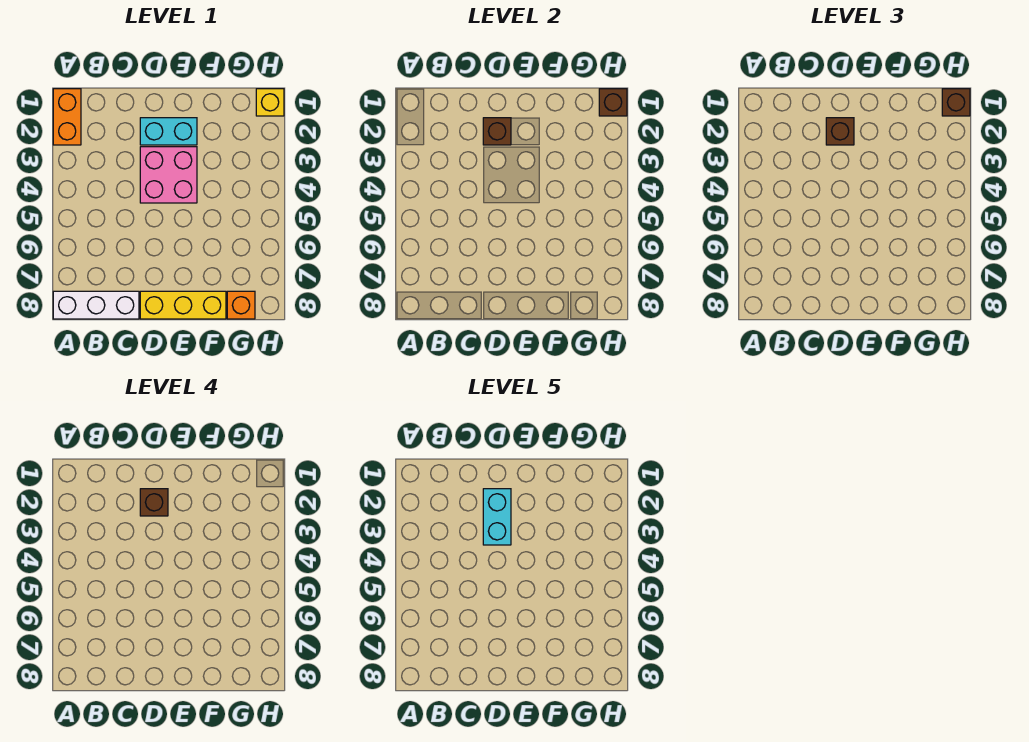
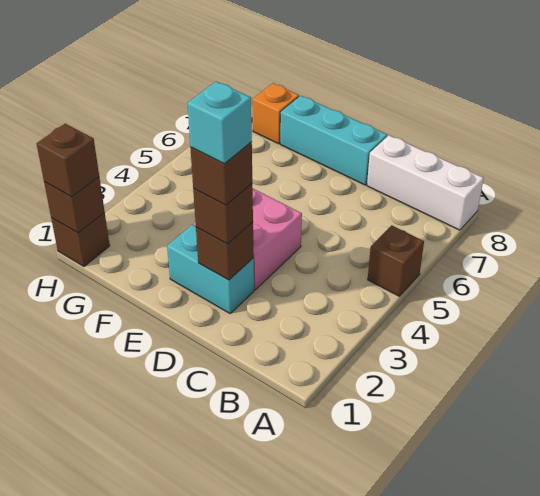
orange brick A1:A2 level 1 -> none
none -> brown brick A5 level 1
cyan brick D2:D3 level 5 -> cyan brick D2 level 5
yellow brick D8:F8 level 1 -> cyan brick D8:F8 level 1
yellow brick H1 level 1 -> brown brick H1 level 1

